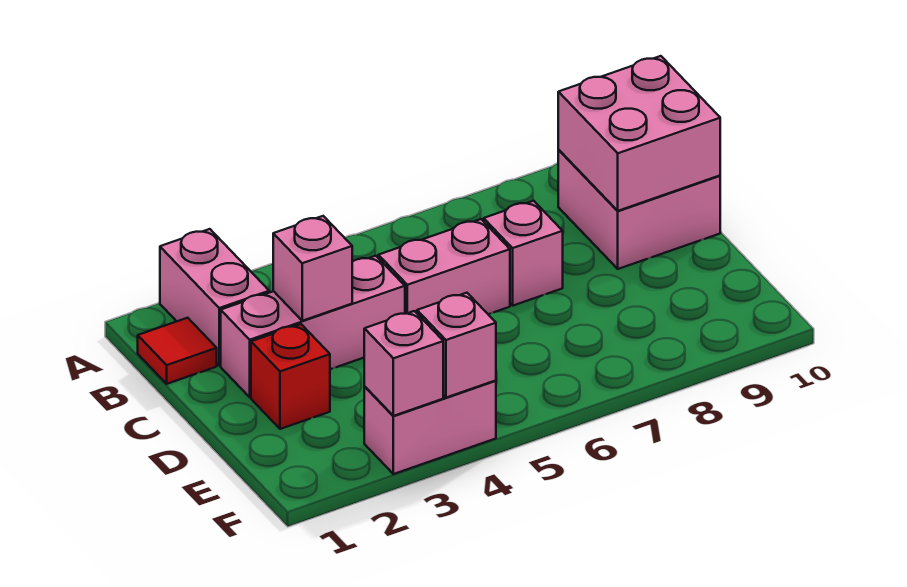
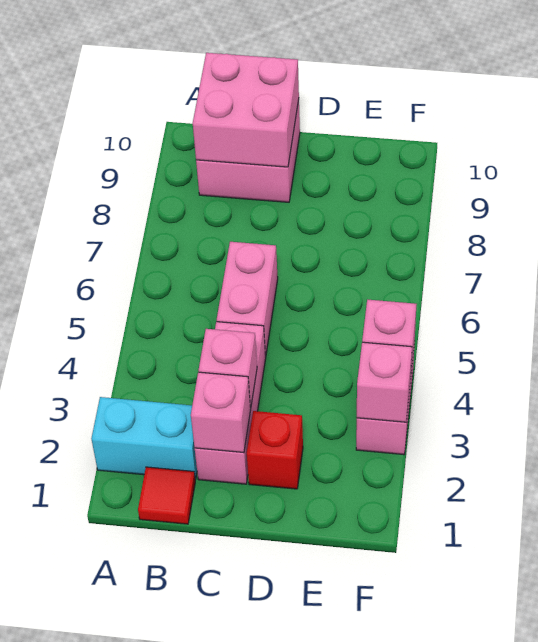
pink brick A2:B2 level 1 -> cyan brick A2:B2 level 1
pink brick C7 level 1 -> pink brick C2 level 2

